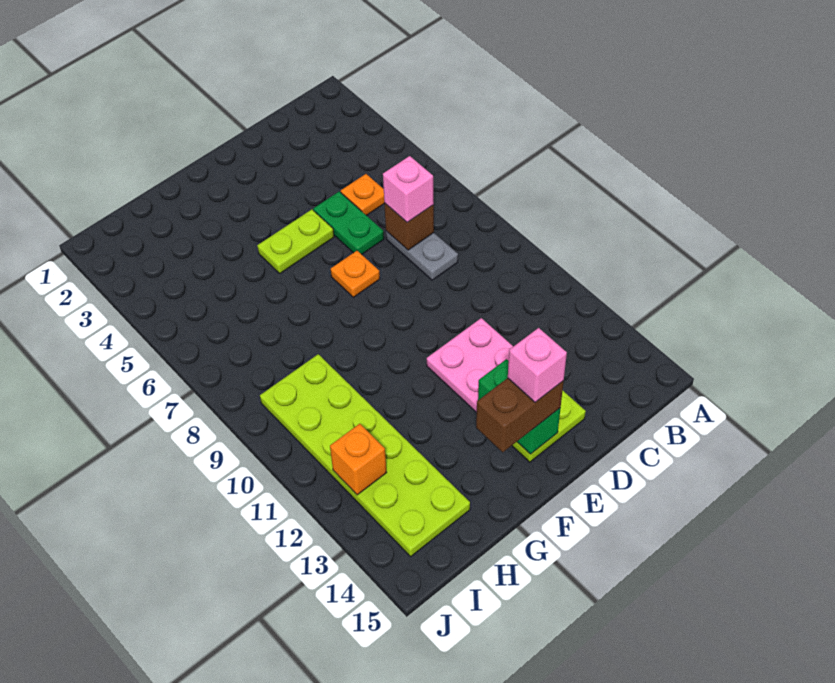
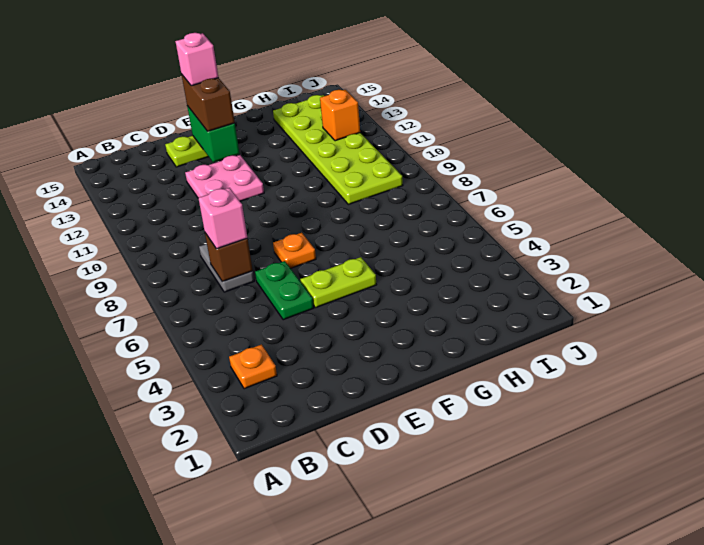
orange plate C5 level 1 -> orange plate B3 level 1
brown brick E14:F14 level 3 -> brown brick E13:E14 level 3

